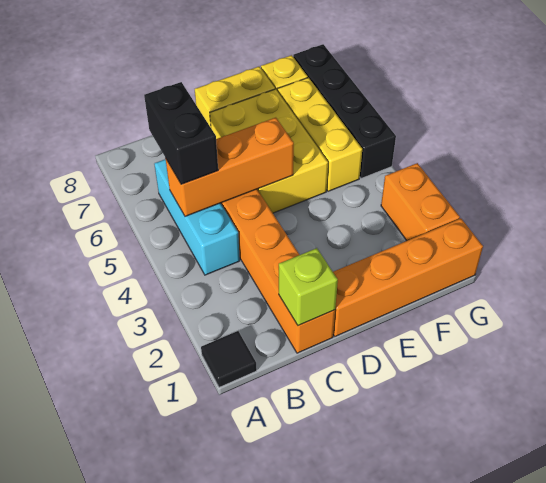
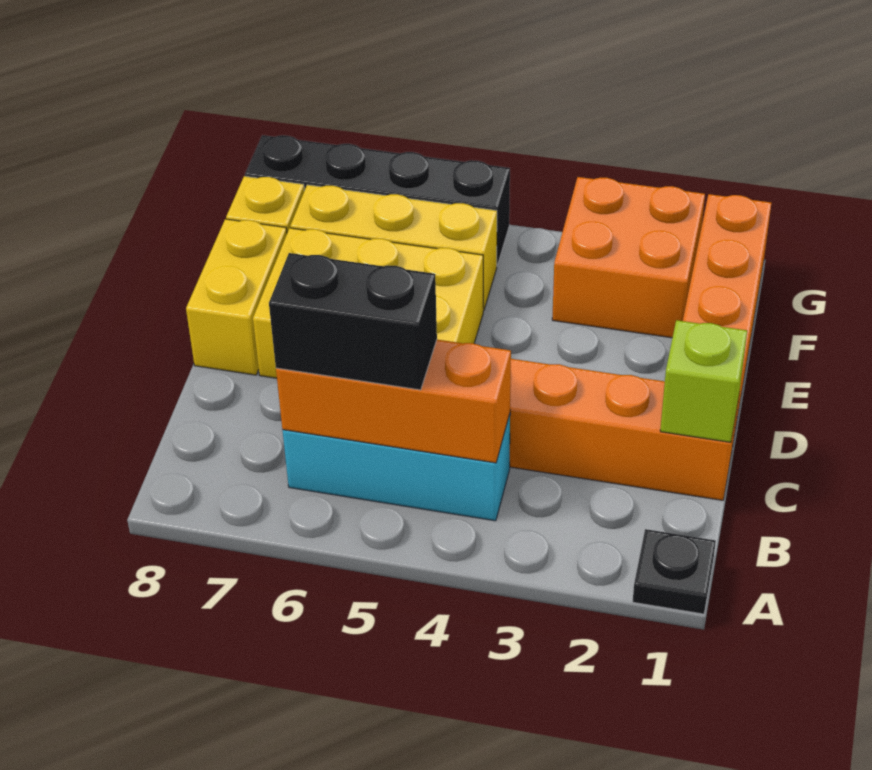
black tile A1 level 1 -> black plate A1 level 1
orange brick B5:D5 level 2 -> orange brick B4:B6 level 2
orange brick G2:G3 level 1 -> orange brick F2:G3 level 1

